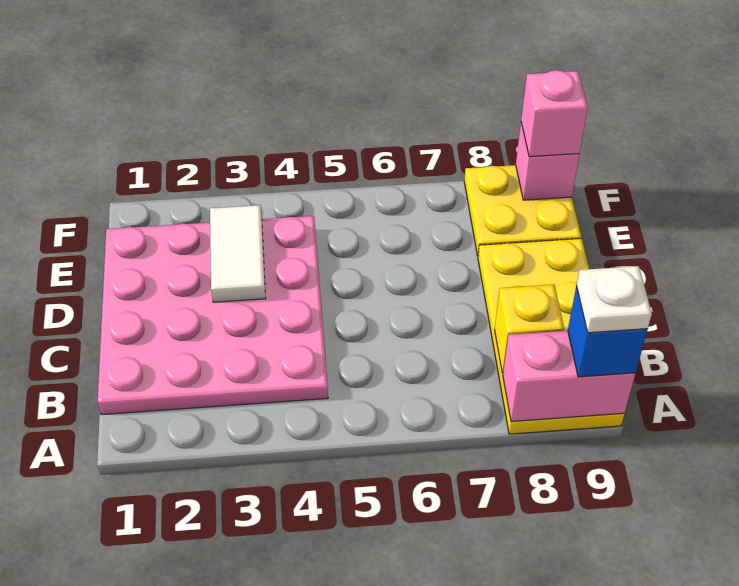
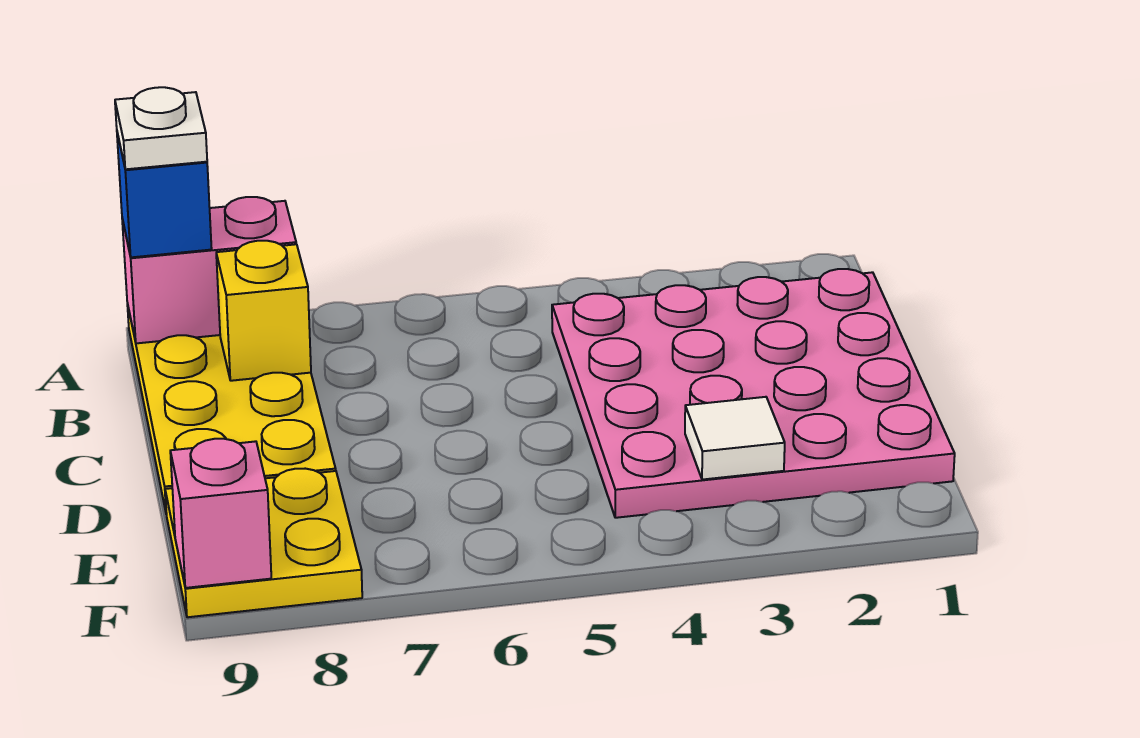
white tile D3:E3 level 2 -> white tile E3 level 2
pink brick F9 level 3 -> none

